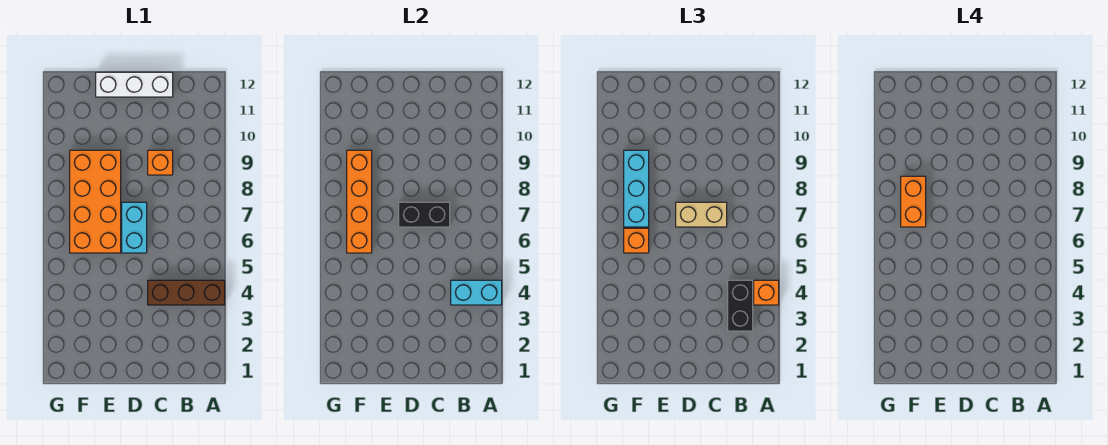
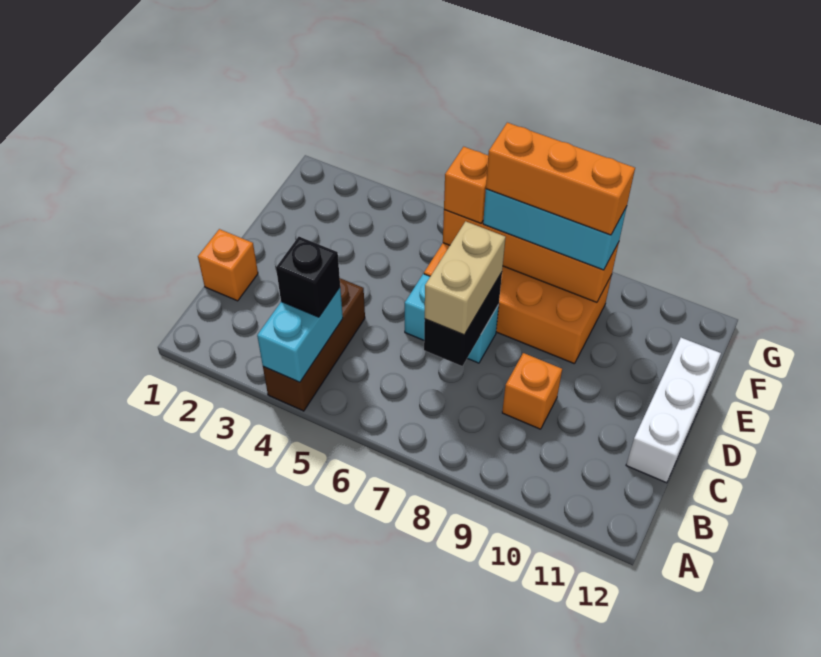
orange brick A4 level 3 -> orange brick C1 level 1
black brick B3:B4 level 3 -> black brick B4 level 3
orange brick F7:F8 level 4 -> orange brick F7:F9 level 4

